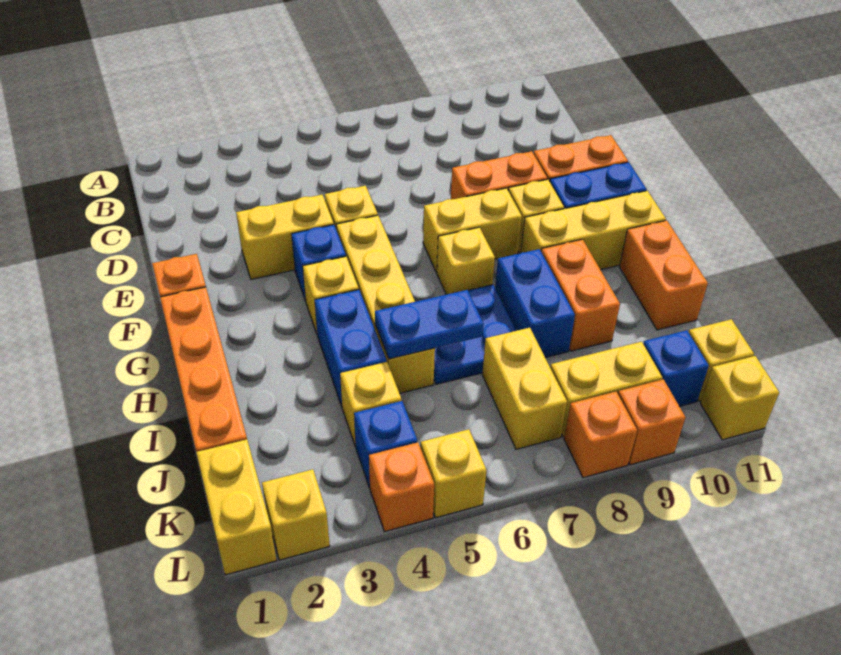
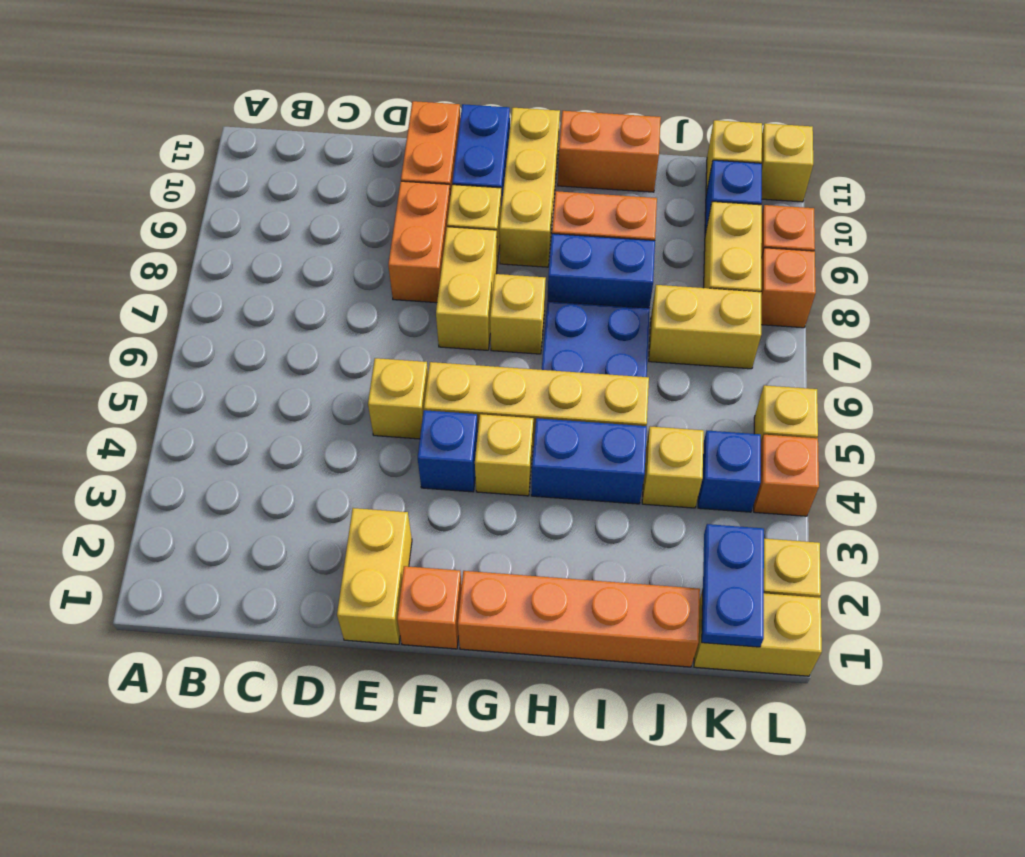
yellow brick E3:E4 level 1 -> yellow brick E1:E2 level 1
blue plate I5:I6 level 2 -> blue plate K1:K2 level 2

